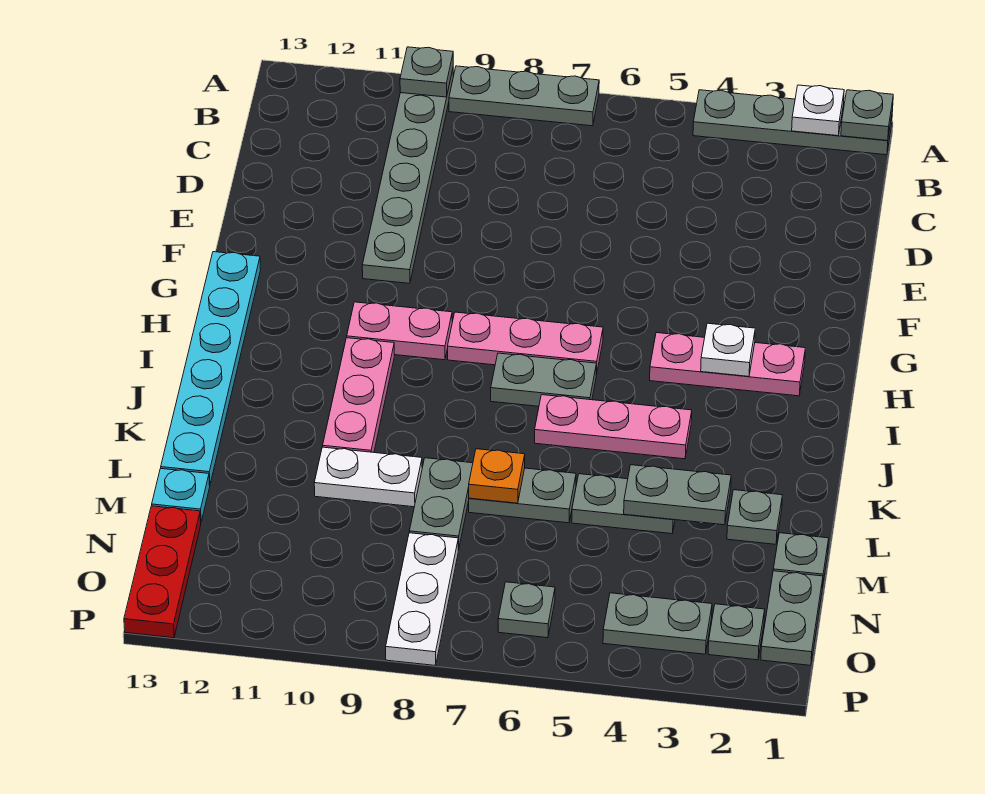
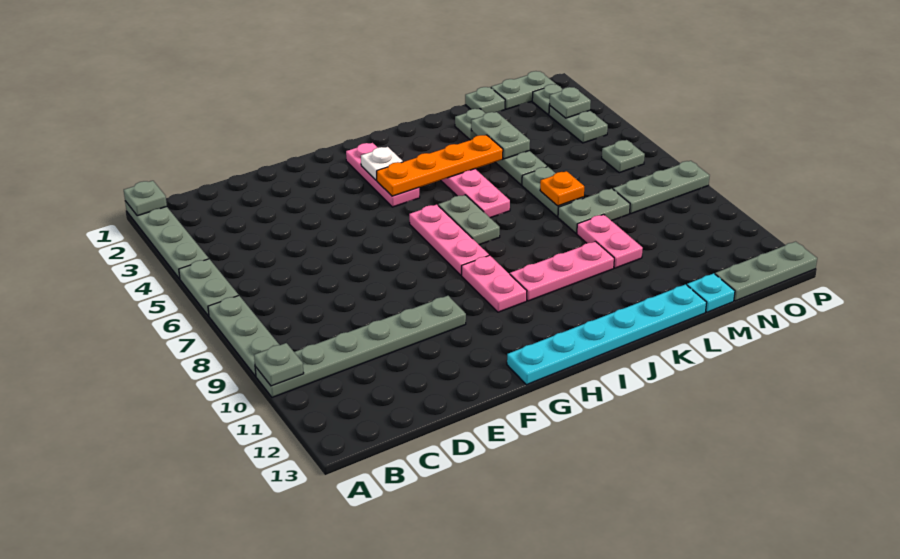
white plate A2 level 2 -> none
none -> grey plate A5:A6 level 1
none -> orange plate H4:K4 level 2
white plate L9:L10 level 1 -> pink plate L9:L10 level 1
white plate N8:P8 level 1 -> grey plate N8:P8 level 1
red plate N13:P13 level 1 -> grey plate N13:P13 level 1
none -> grey plate O3 level 2

